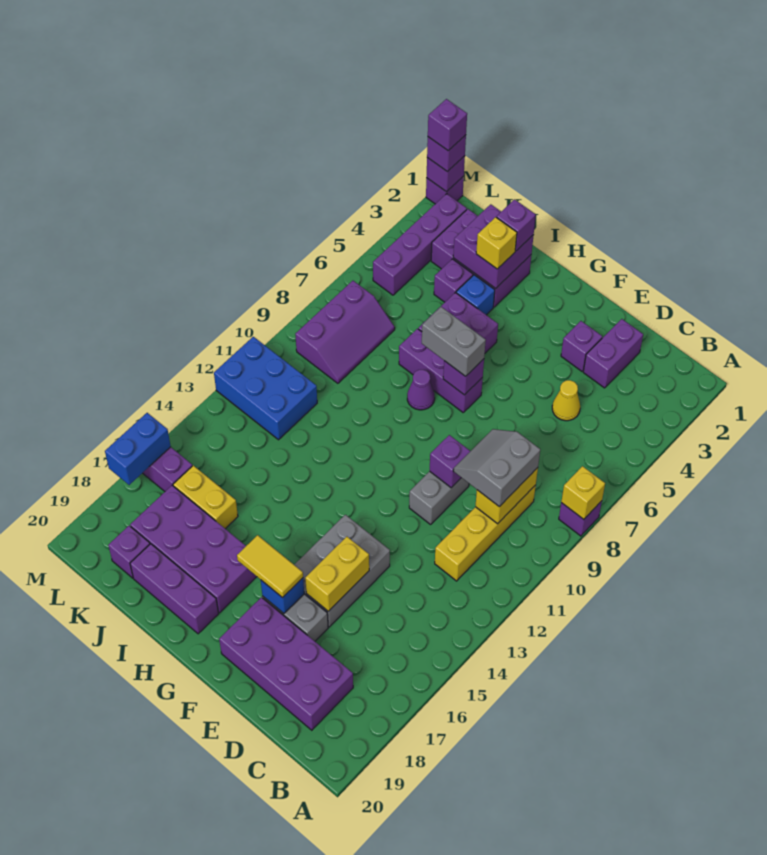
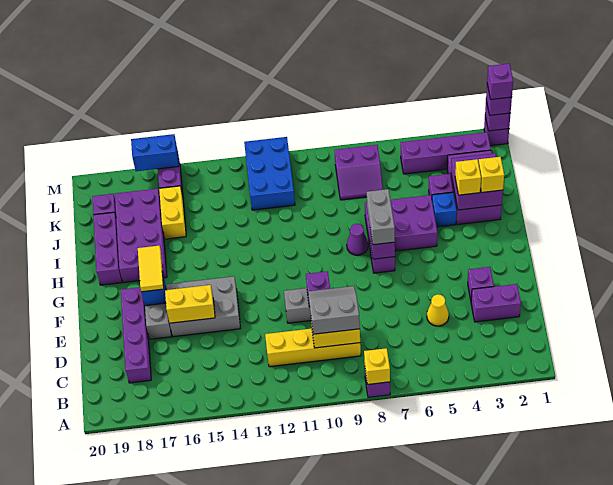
purple brick C18:F19 level 1 -> purple brick C18:F18 level 1
purple brick I2 level 3 -> yellow brick I2 level 3
purple slope K7:L9 level 1 top L -> purple slope K7:L8 level 1 top L

